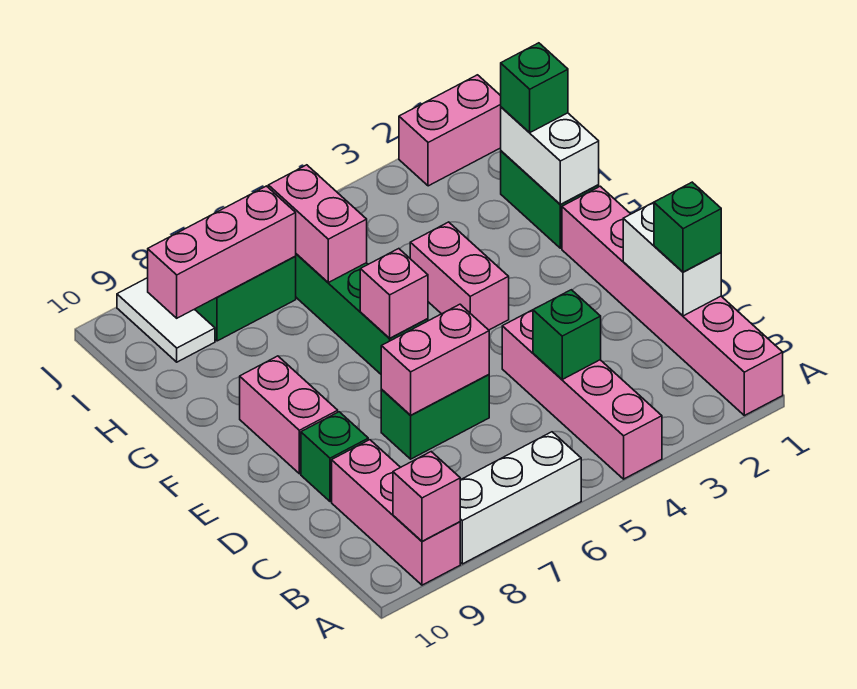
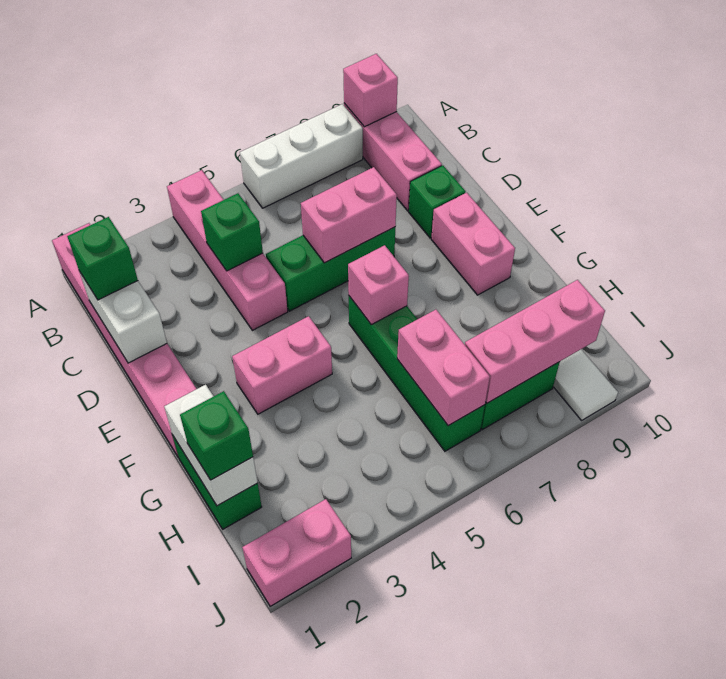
green brick D6:D7 level 1 -> green brick D5:D7 level 1
pink brick F4:G4 level 1 -> pink brick F3:F4 level 1

